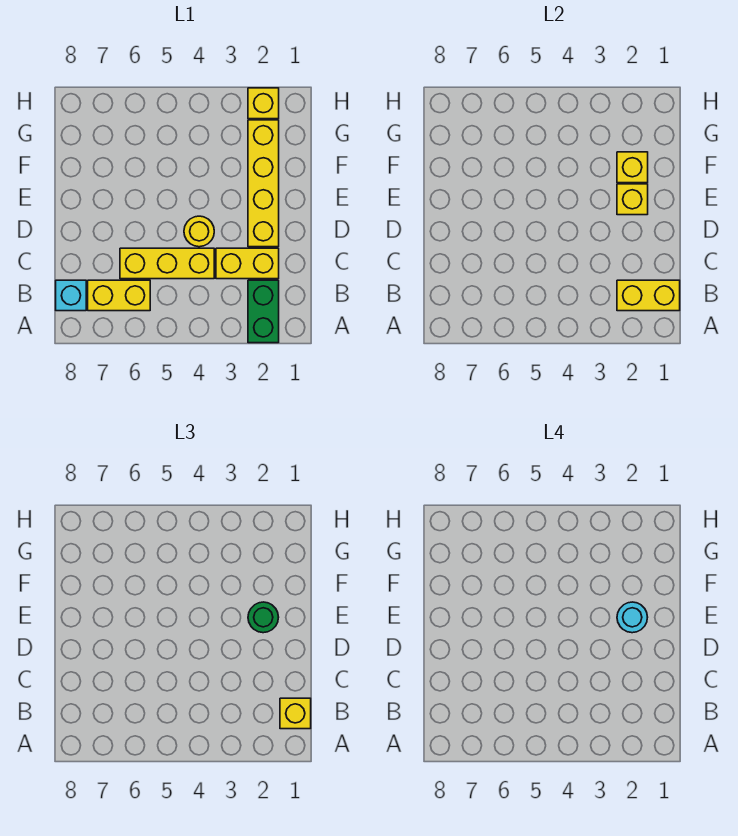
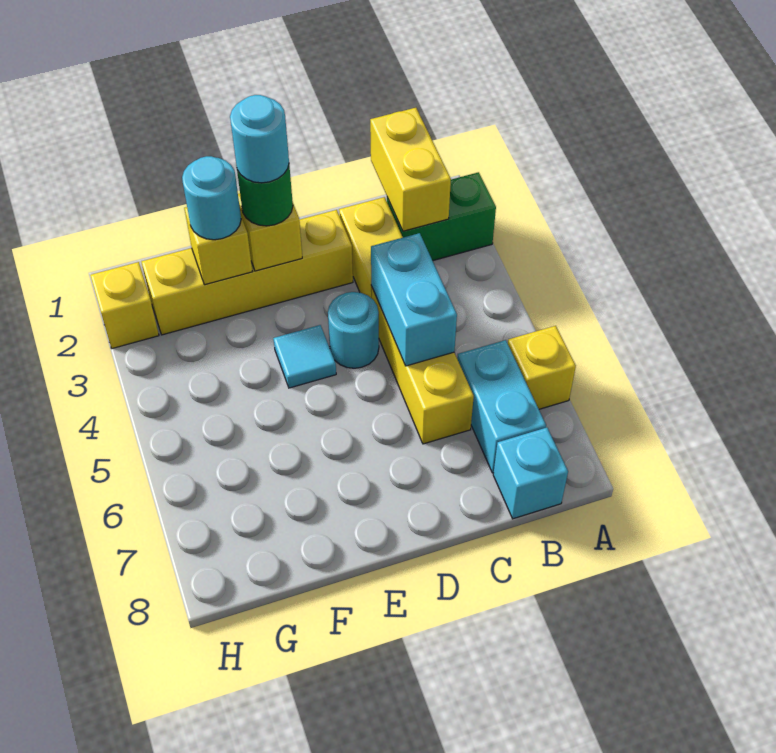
yellow brick B1 level 3 -> yellow brick A6 level 1
yellow brick B6:B7 level 1 -> cyan brick B6:B7 level 1
none -> cyan brick C4:C5 level 2
yellow round brick D4 level 1 -> cyan round brick D4 level 1
none -> cyan tile E4 level 1
none -> cyan round brick F2 level 3

